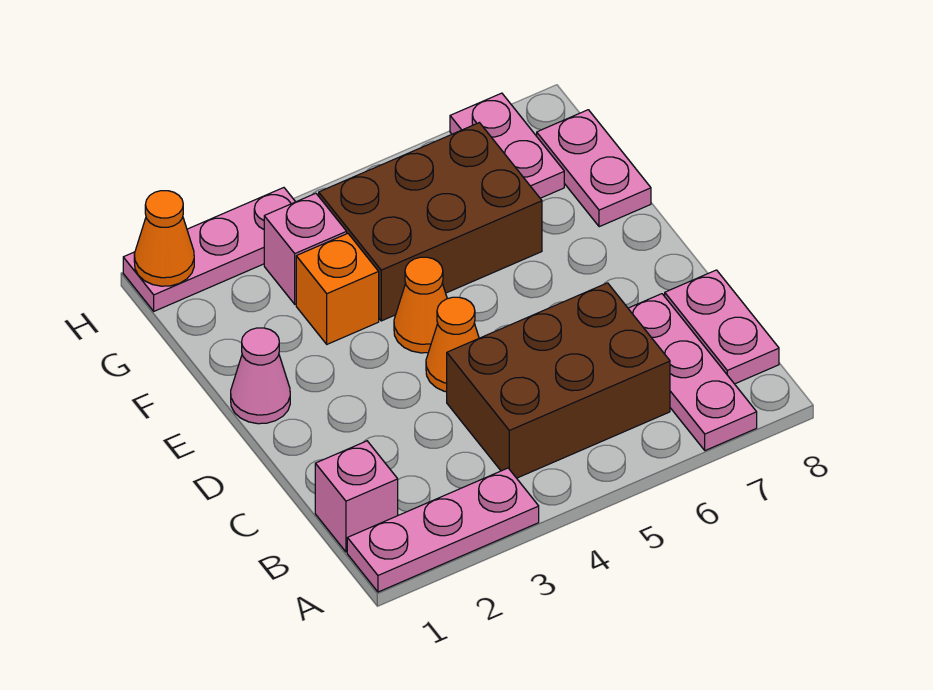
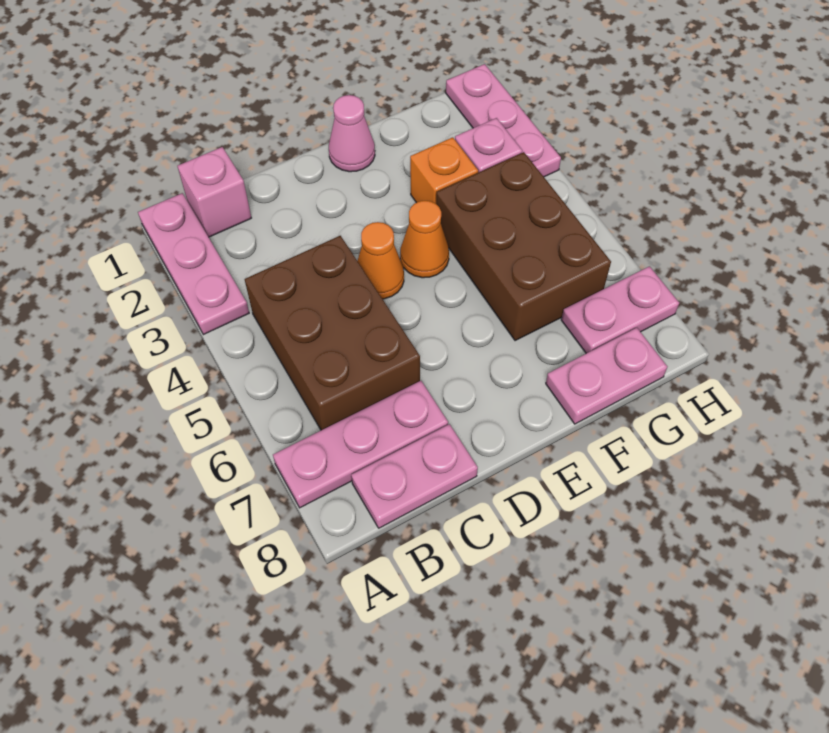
orange cone H1 level 2 -> none

